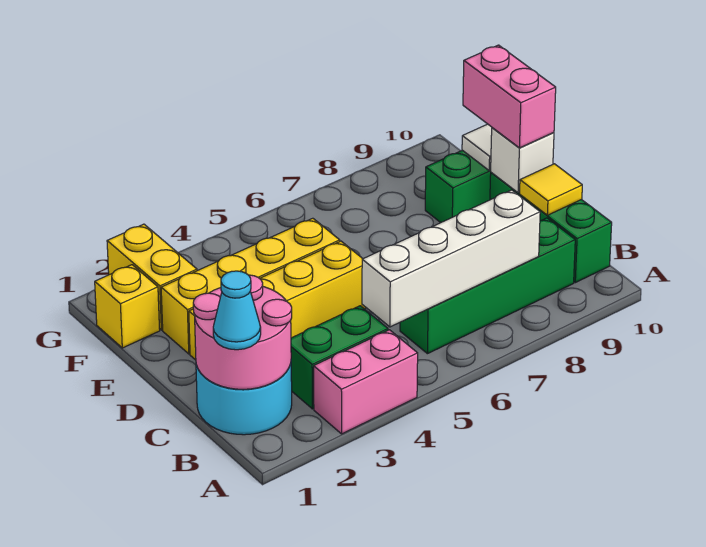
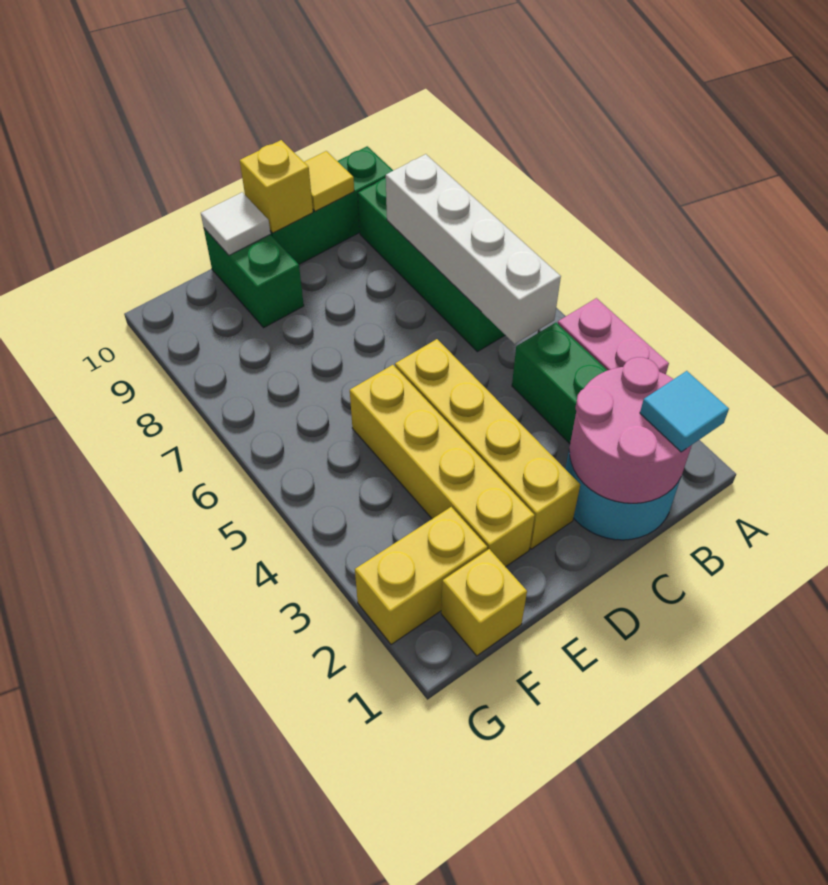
cyan cone B1 level 3 -> cyan tile B1 level 3
white brick D10 level 2 -> yellow brick D10 level 2
pink brick D10:E10 level 3 -> none

